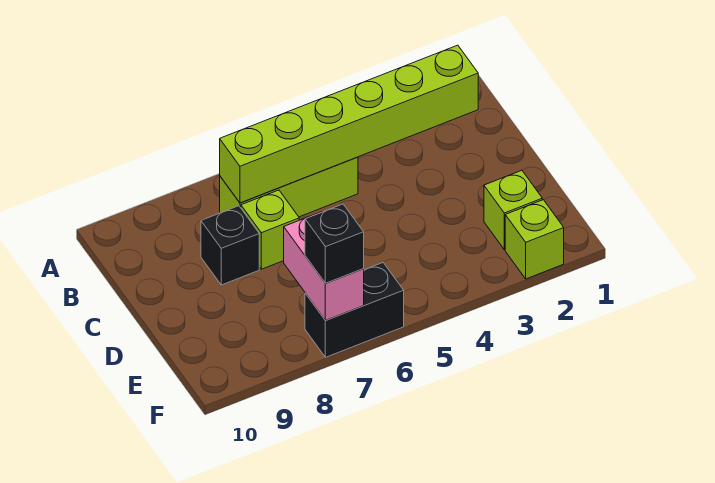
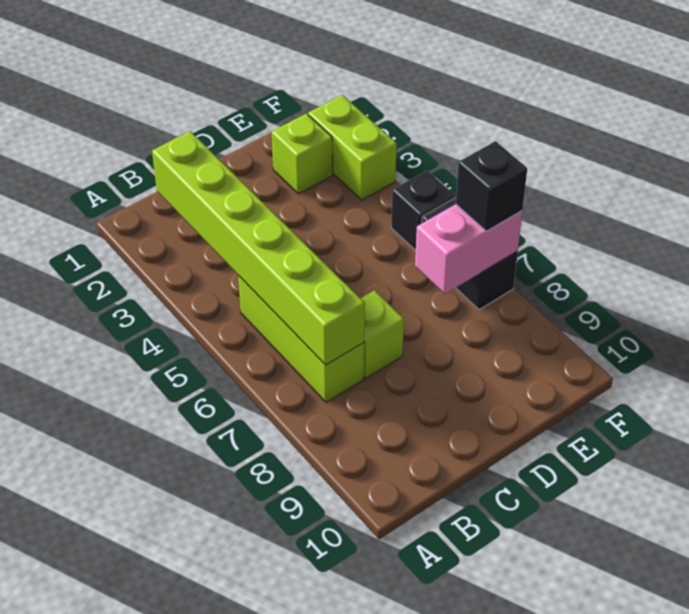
black brick C8 level 1 -> black brick F5 level 1
lime brick F2 level 1 -> lime brick F2:F3 level 1

